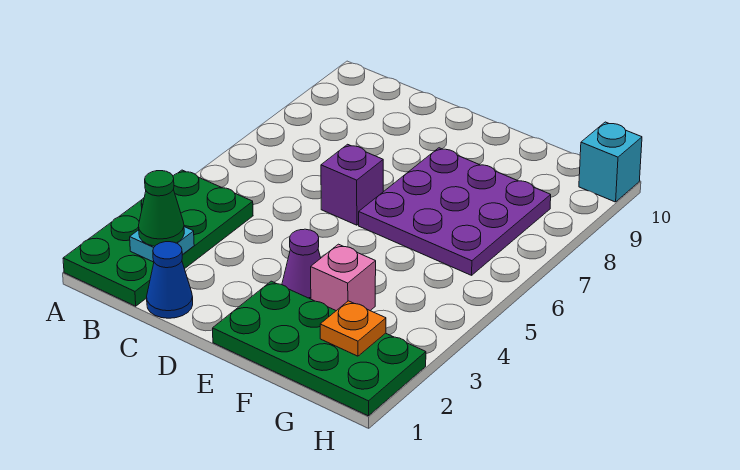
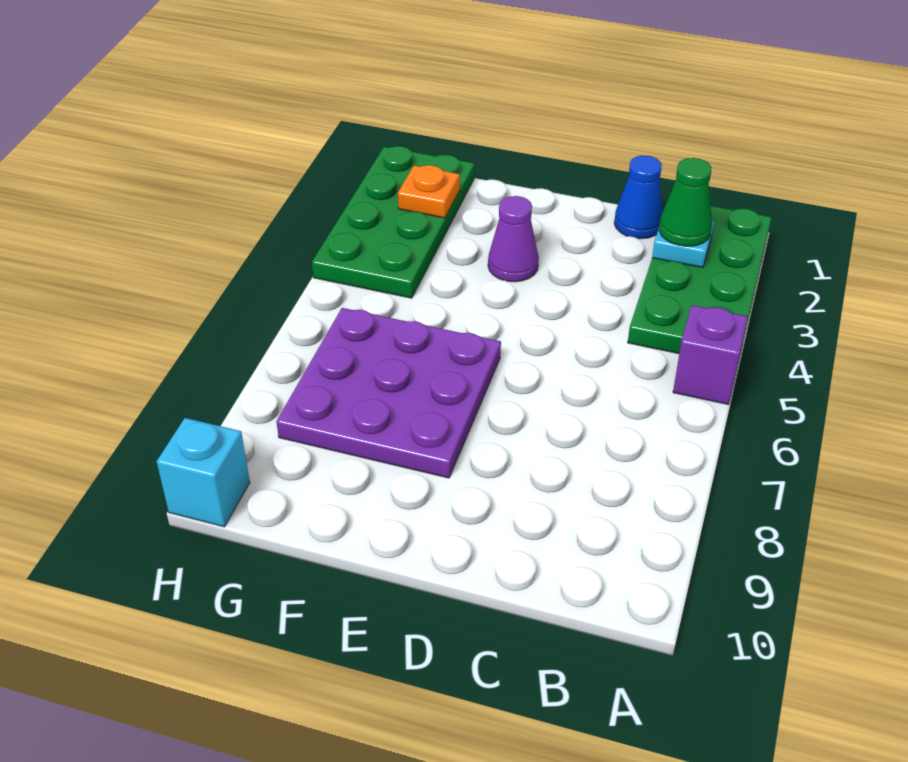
purple brick D6 level 1 -> purple brick A5 level 1
green plate E1:H2 level 1 -> green plate G1:H4 level 1
pink brick F3 level 1 -> none

